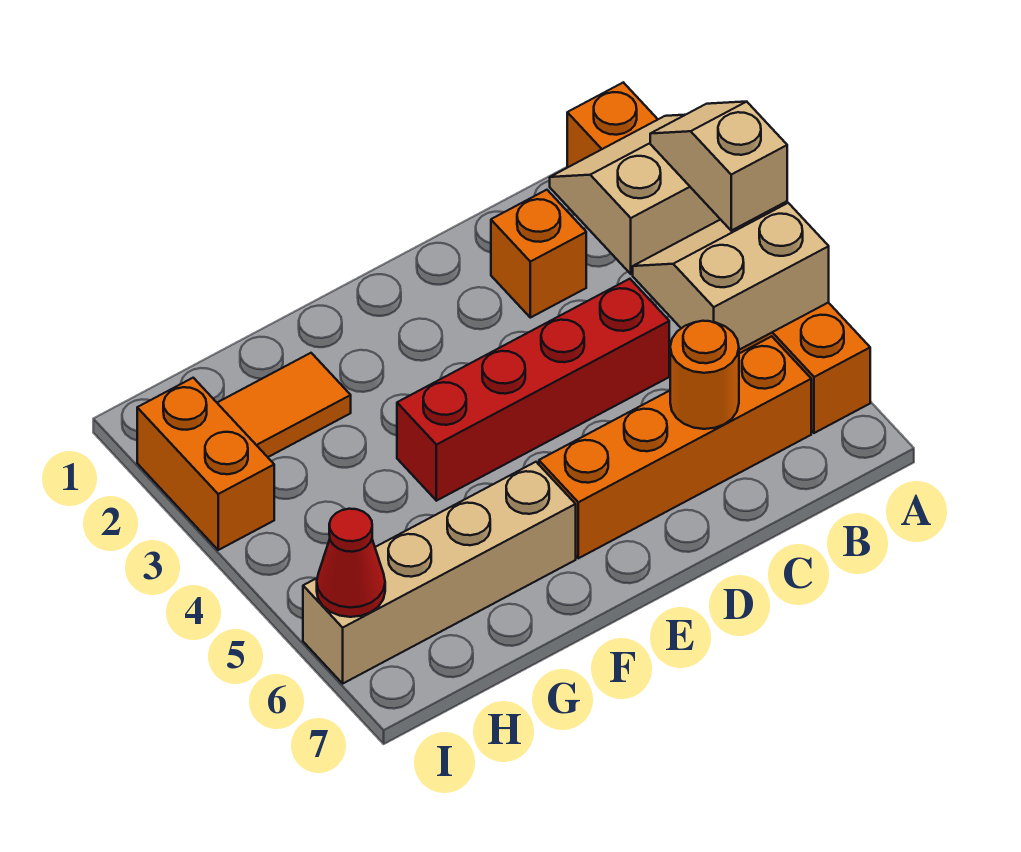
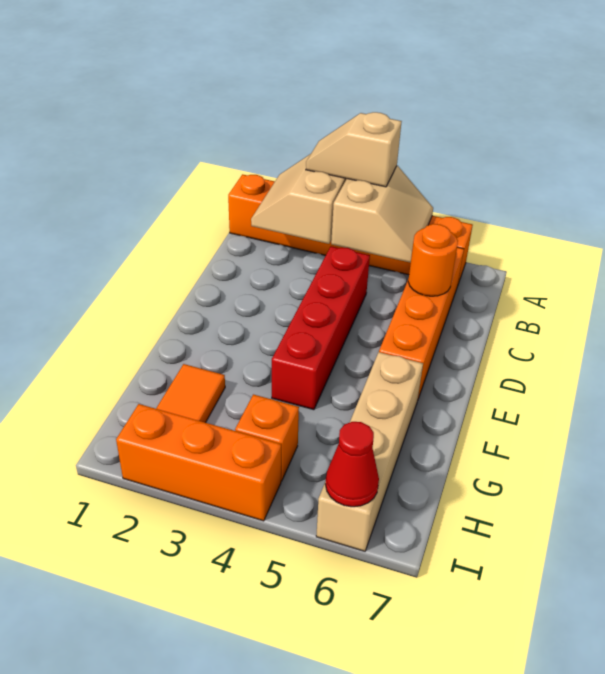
tan slope A4:B5 level 2 top 5 -> tan slope A4:B5 level 2 top 4
orange brick C2 level 1 -> orange brick H4 level 1
orange brick I2:I3 level 1 -> orange brick I2:I4 level 1

